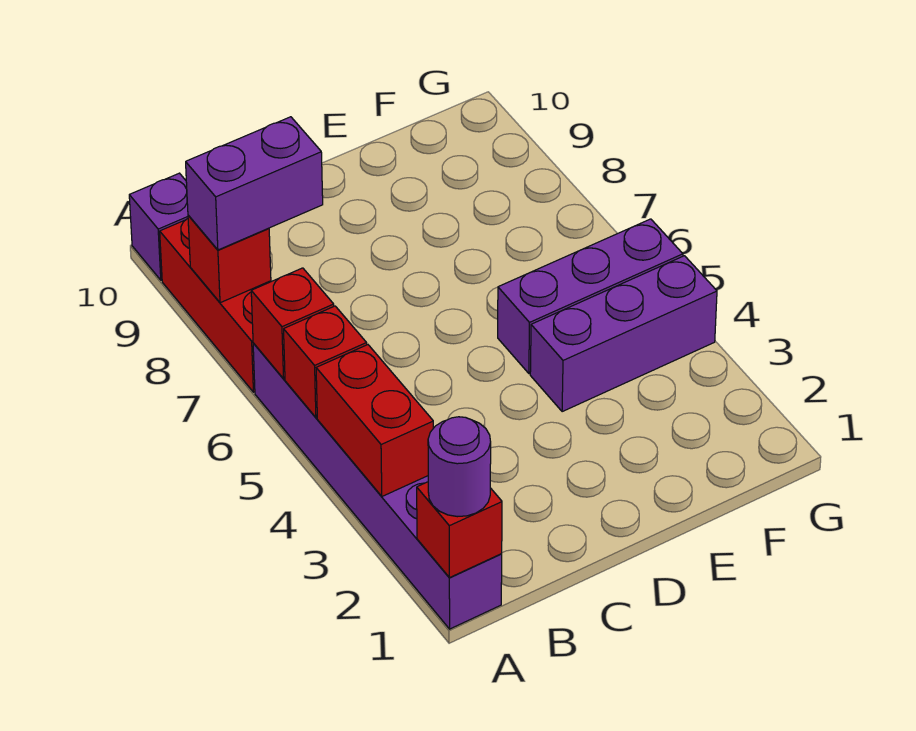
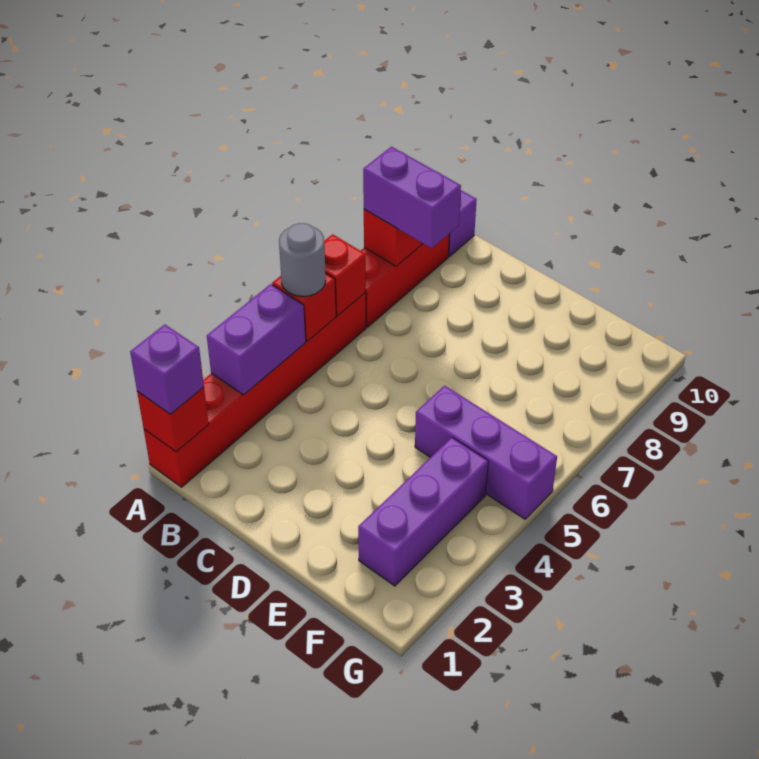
purple brick A1:A6 level 1 -> red brick A1:A6 level 1
purple round brick A1 level 3 -> purple brick A1 level 3
red brick A3:A4 level 2 -> purple brick A3:A4 level 2
none -> grey round brick A5 level 3
purple brick E4:G4 level 1 -> purple brick F2:F4 level 1

